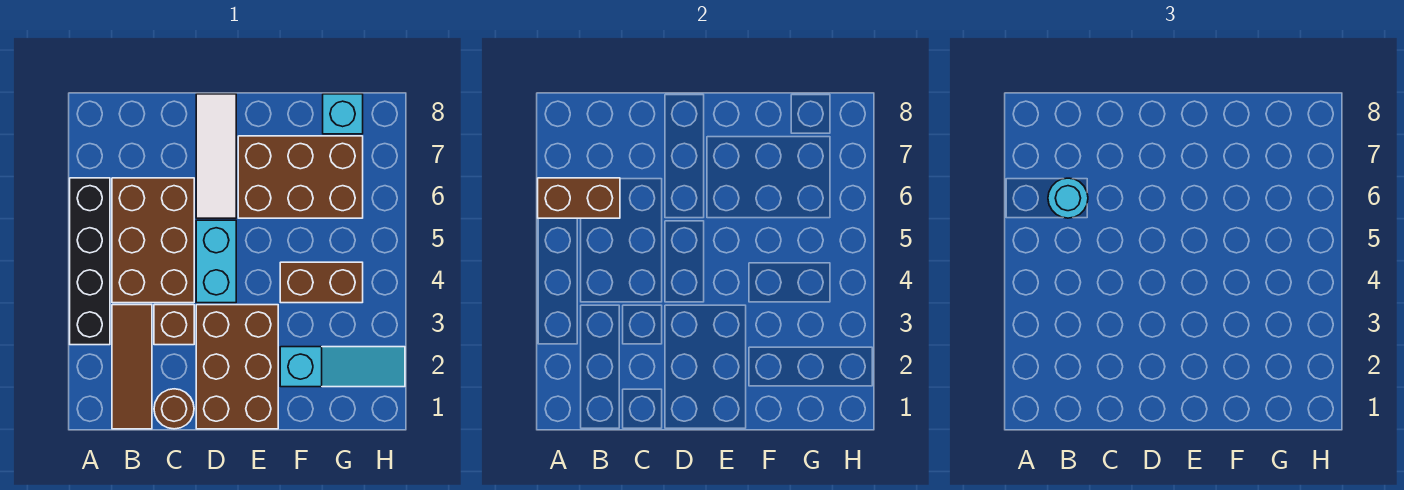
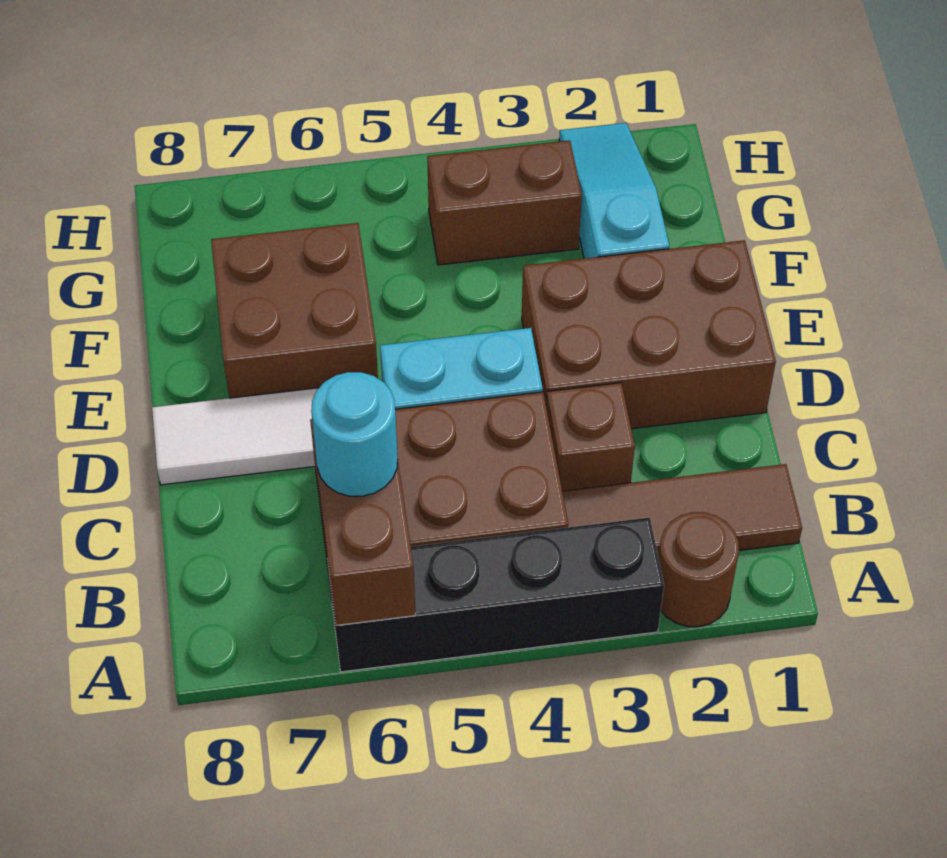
brown round brick C1 level 1 -> brown round brick A2 level 1
brown brick E6:G7 level 1 -> brown brick E6:F7 level 1
brown brick F4:G4 level 1 -> brown brick G3:G4 level 1
cyan brick G8 level 1 -> none

